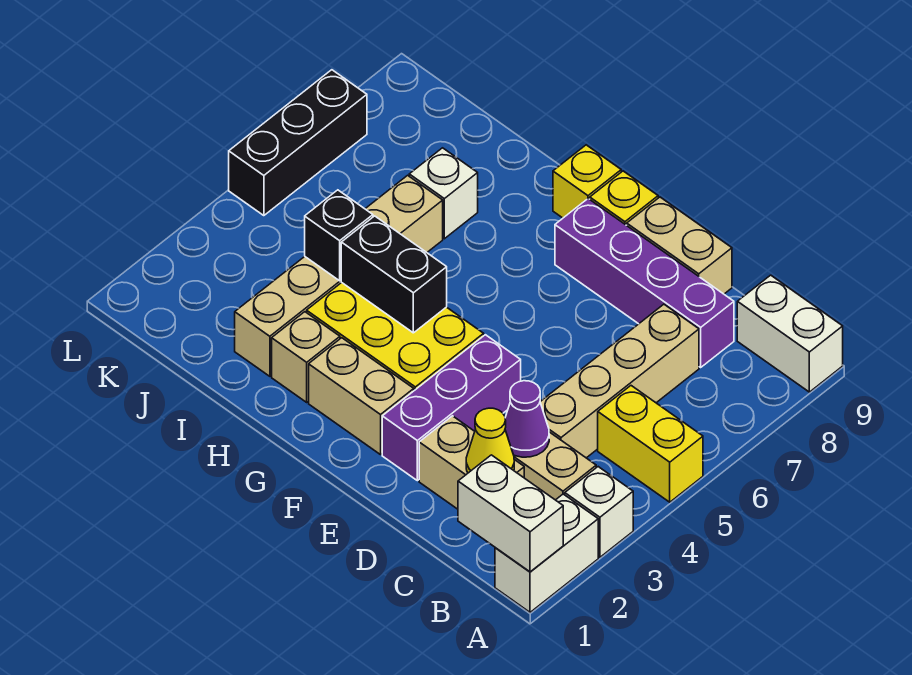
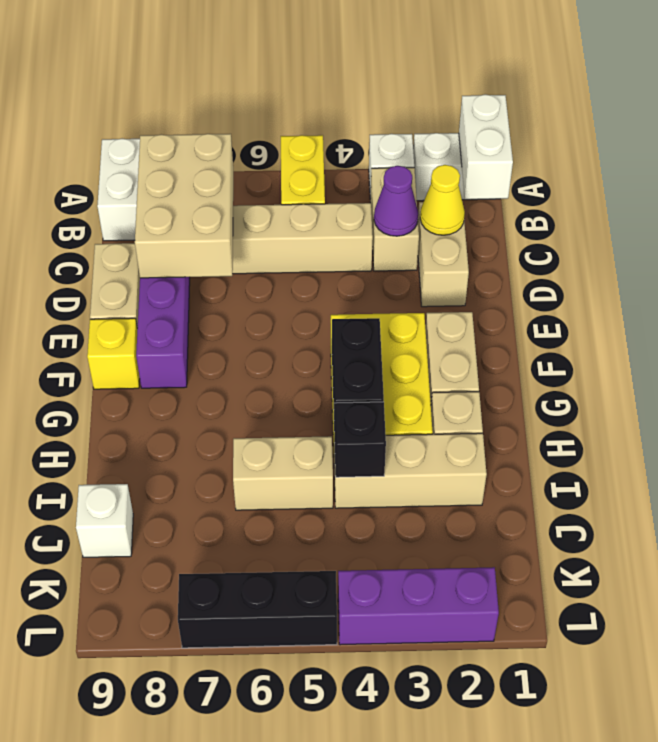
none -> tan brick B7:D8 level 2
purple brick E2:E4 level 1 -> purple brick L2:L4 level 1
yellow brick G9 level 1 -> none
white brick I7 level 1 -> white brick J9 level 1

